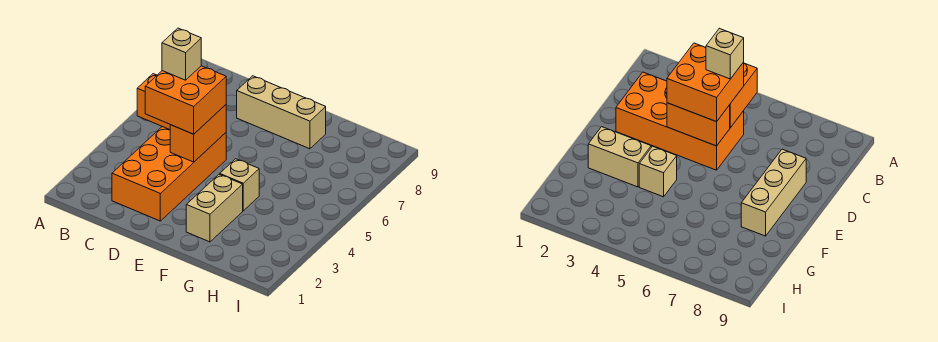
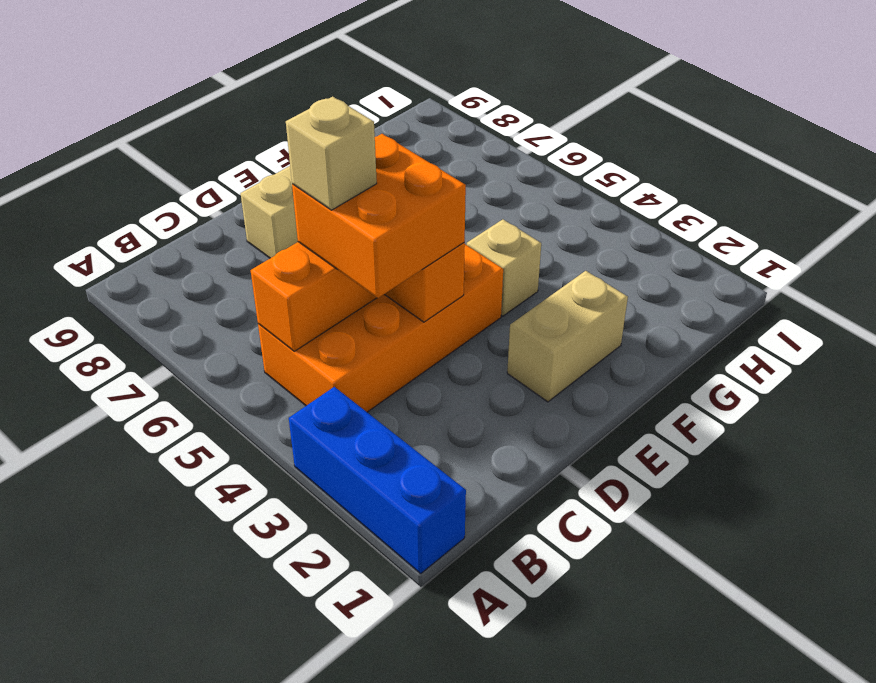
none -> blue brick A1:A3 level 1
orange brick C2:D5 level 1 -> orange brick B4:E5 level 1
tan brick F2:F3 level 1 -> tan brick E2:F2 level 1

